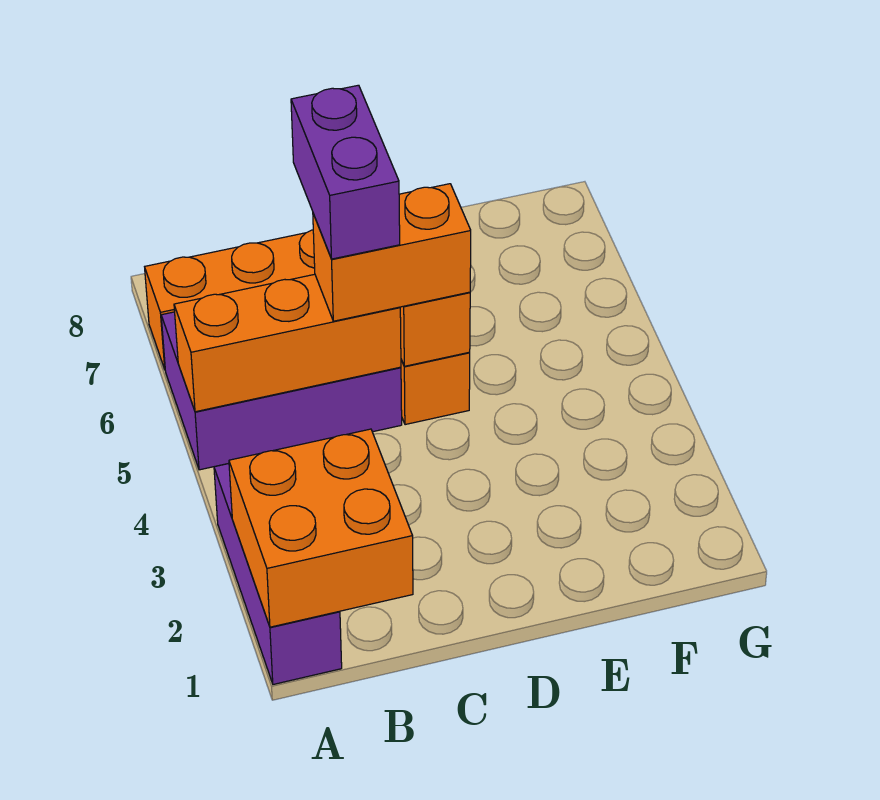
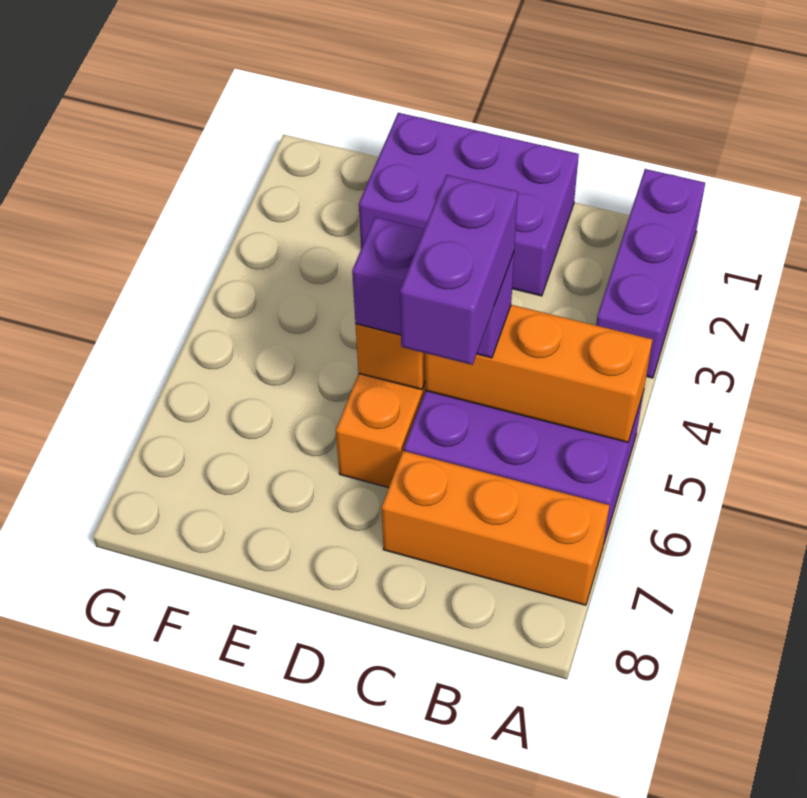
orange brick A1:B2 level 2 -> none
none -> purple brick C1:E2 level 1
orange brick C5:D5 level 3 -> purple brick C5:D5 level 3

